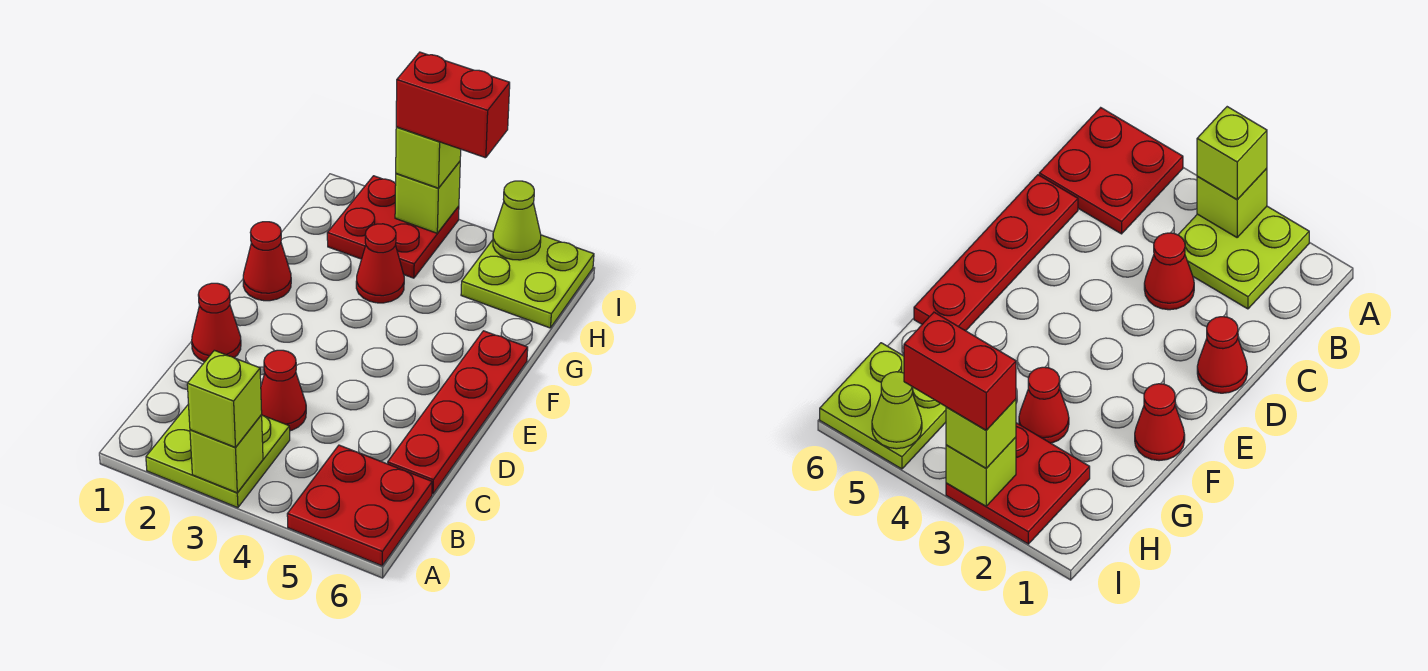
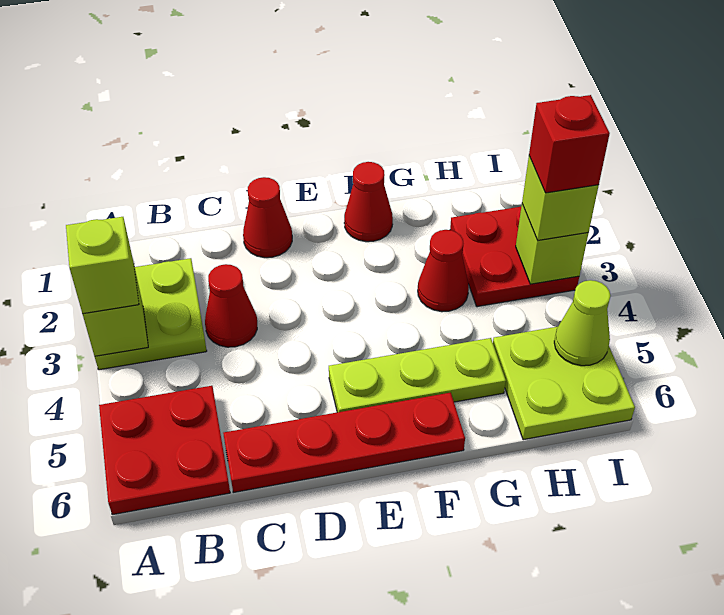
none -> lime plate E5:G5 level 1
red brick I3:I4 level 4 -> red brick I3 level 4

